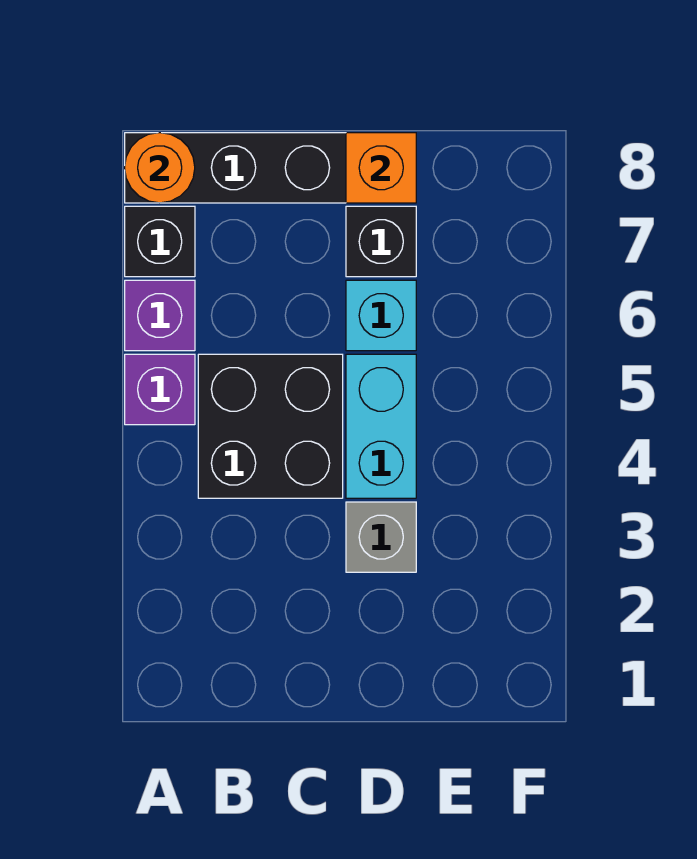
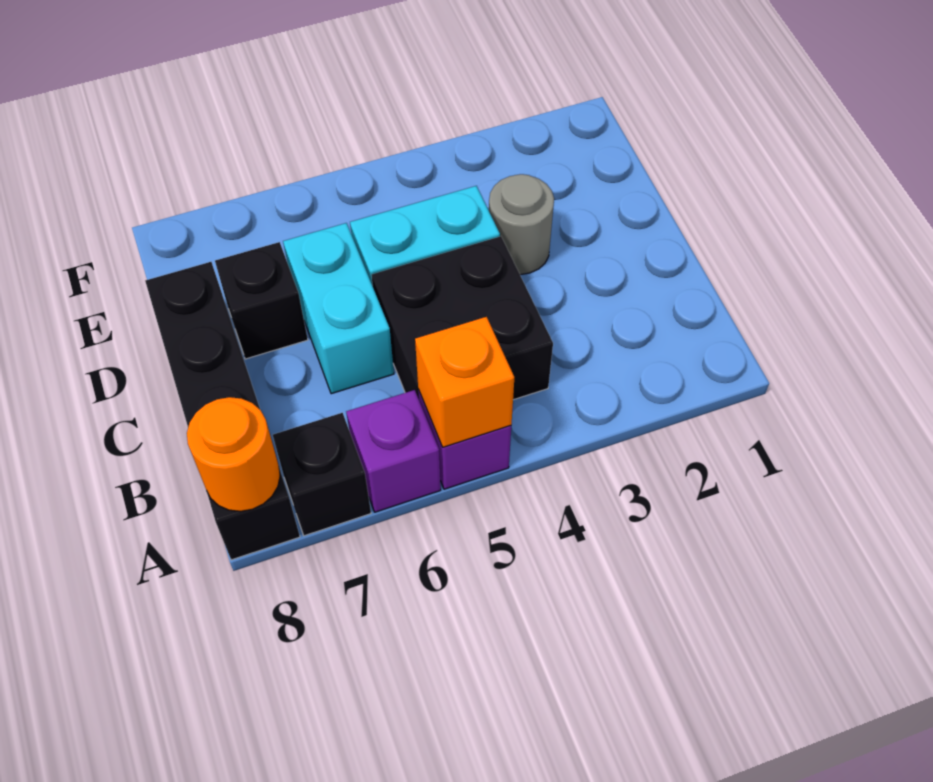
grey brick D3 level 1 -> grey round brick D3 level 1
cyan brick D6 level 1 -> cyan brick C6:D6 level 1
orange brick D8 level 2 -> orange brick A5 level 2

